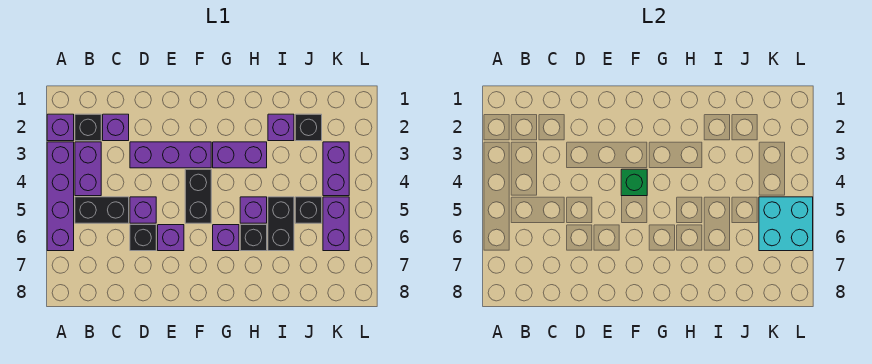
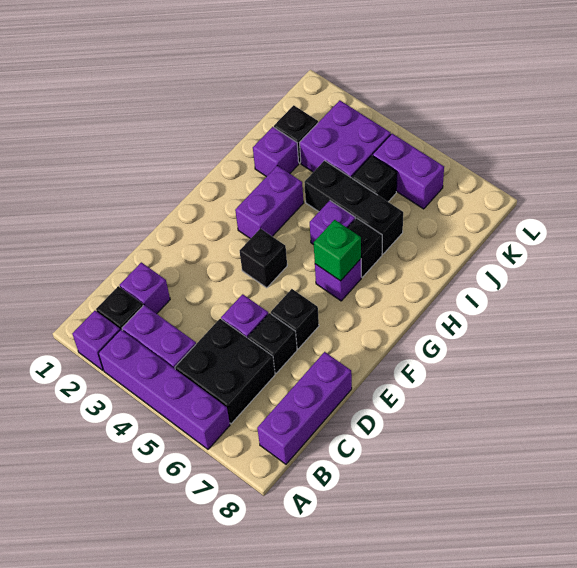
black brick B5:C5 level 1 -> black brick B5:C6 level 1
purple brick D3:F3 level 1 -> purple brick B8:D8 level 1
purple brick E6 level 1 -> black brick E6 level 1
black brick F4:F5 level 1 -> black brick F4 level 1
green brick F4 level 2 -> green brick G6 level 2
black brick I5:I6 level 1 -> black brick I4:I6 level 1
purple brick K3:K4 level 1 -> purple brick J3:K4 level 1
cyan brick K5:L6 level 2 -> none

